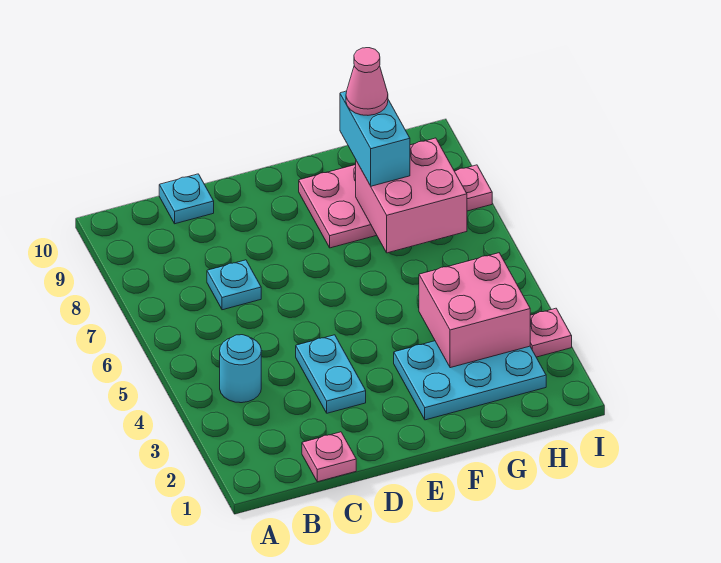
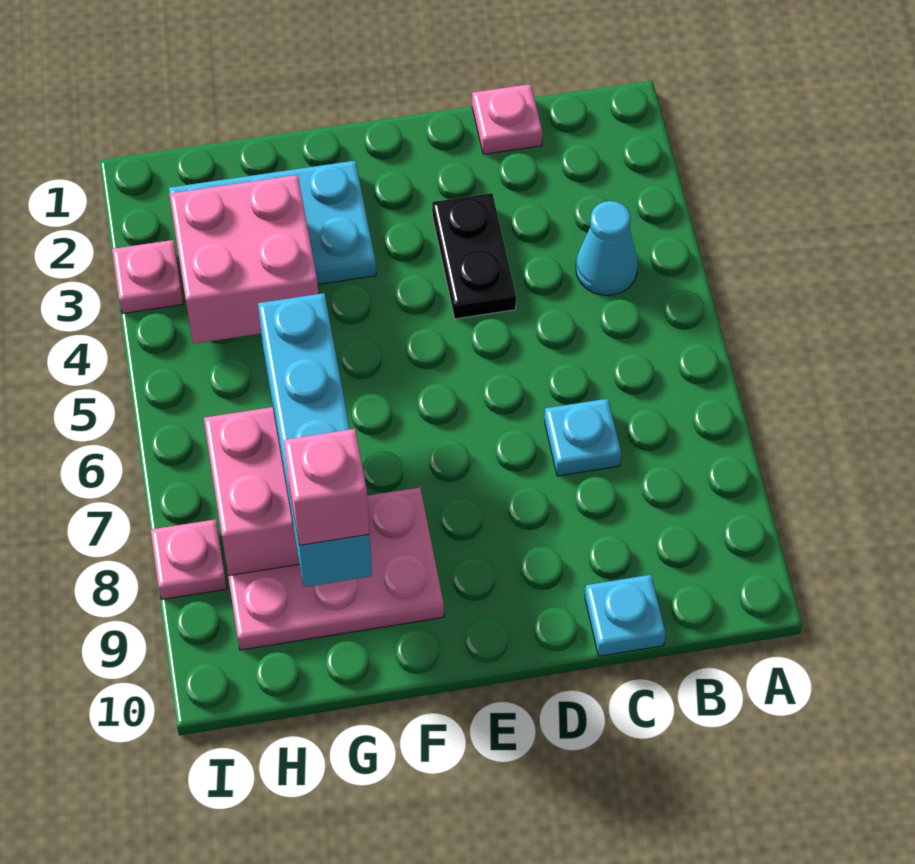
cyan round brick B4 level 1 -> cyan cone B4 level 1
cyan plate D3:D4 level 1 -> black plate D3:D4 level 1
cyan brick G8:G9 level 3 -> cyan brick G6:G9 level 3
pink cone G9 level 4 -> pink brick G9 level 4

